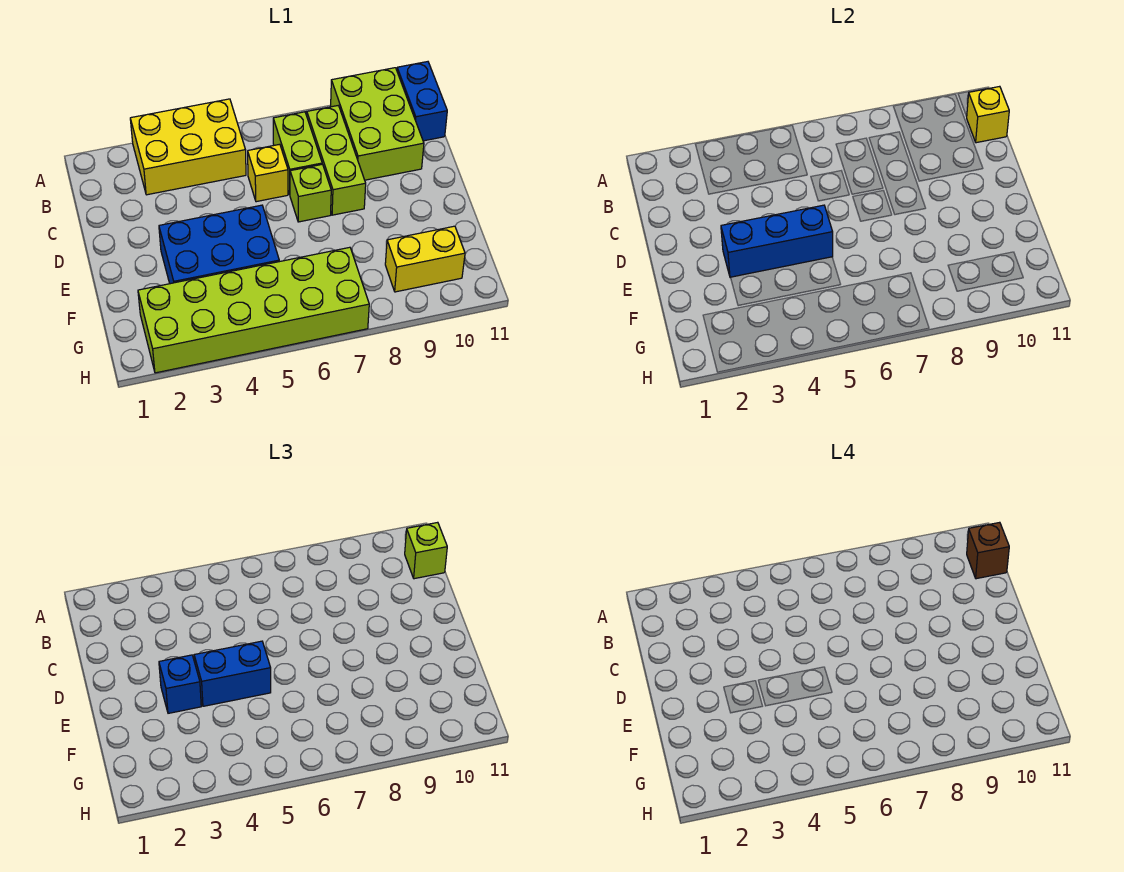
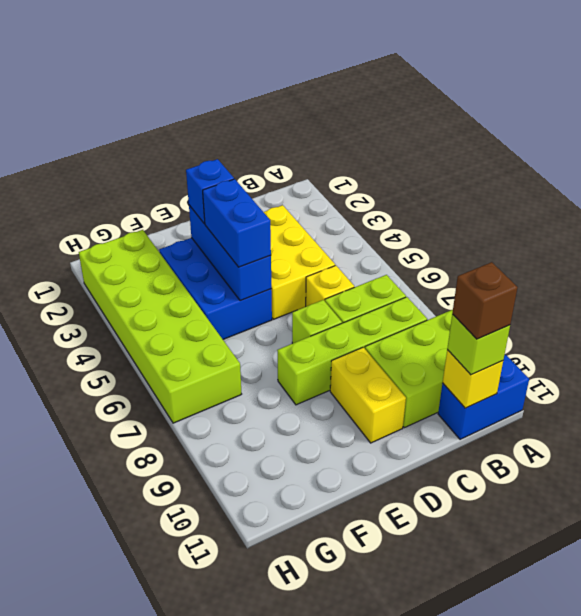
yellow brick A3:B5 level 1 -> yellow brick C3:D5 level 1
lime brick B8:D8 level 1 -> lime brick B8:E8 level 1
yellow brick G9:G10 level 1 -> yellow brick D9:D10 level 1

